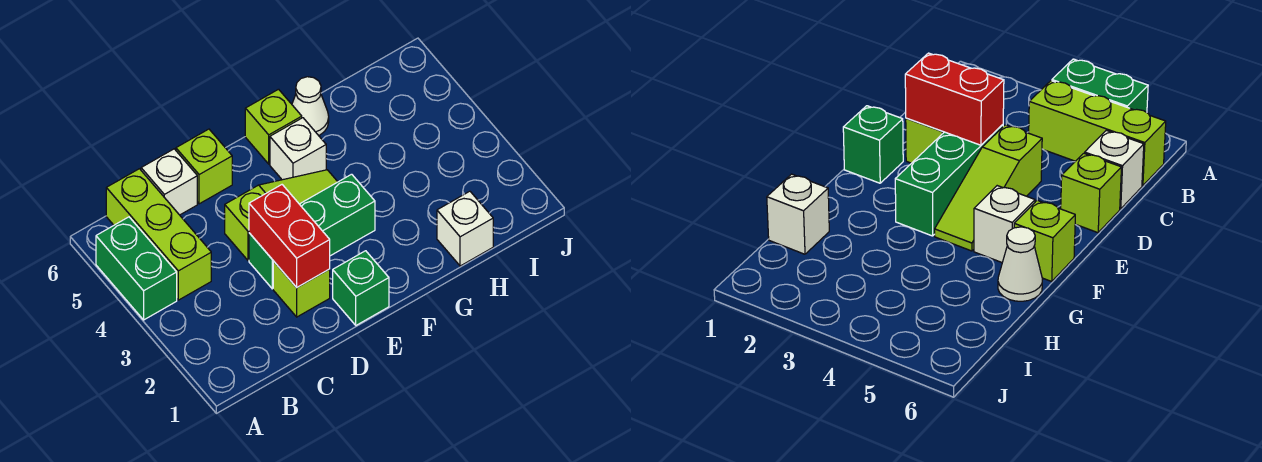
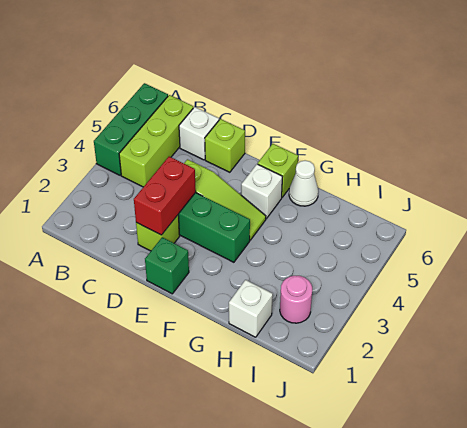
green brick A4:A5 level 1 -> green brick A4:A6 level 1
none -> pink round brick I2 level 1

